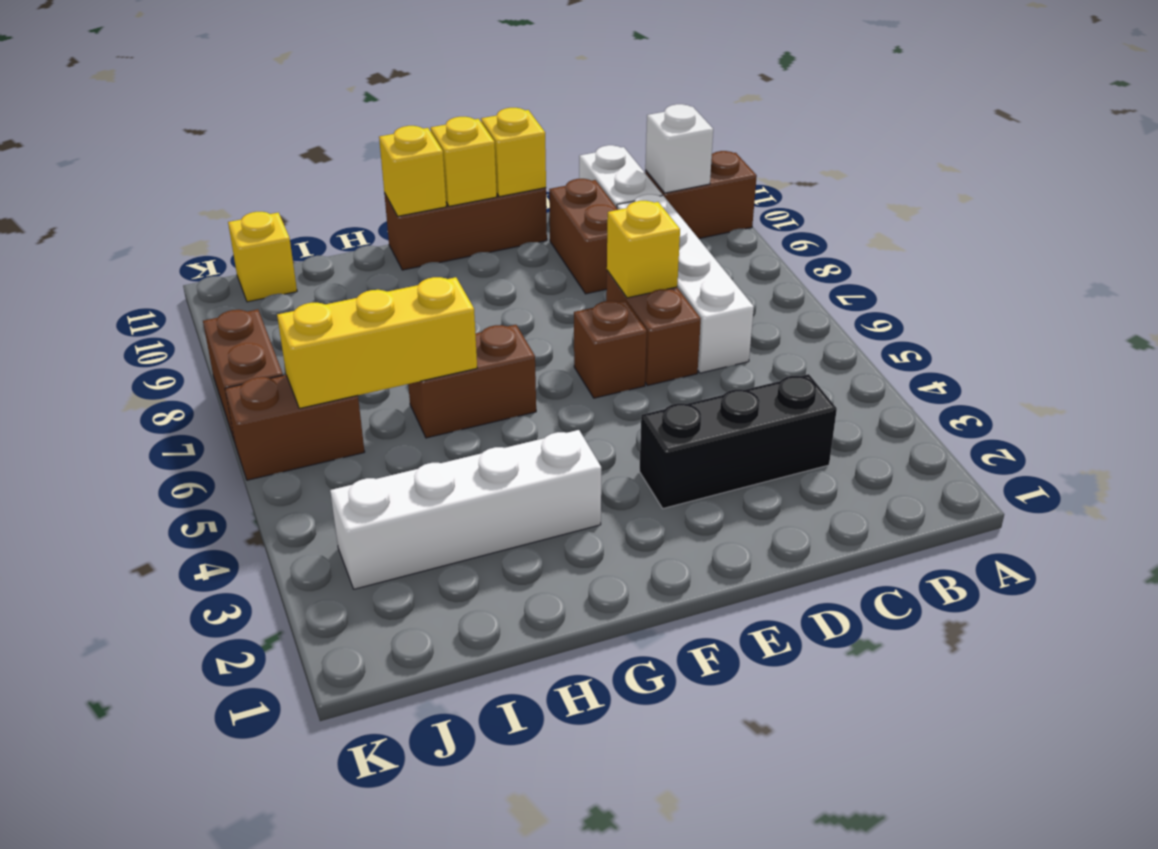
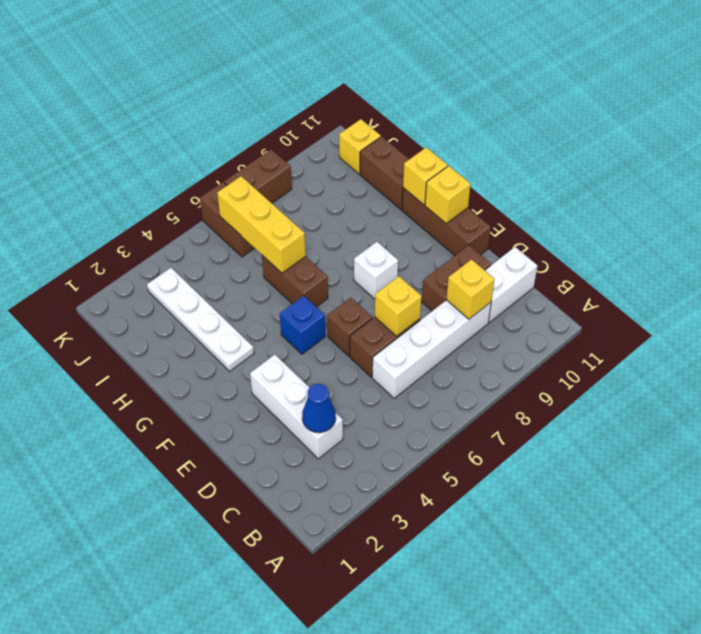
brown brick A10:B10 level 1 -> brown brick H11:I11 level 1
white brick B10 level 2 -> white brick F8 level 1
black brick C3:E3 level 1 -> white brick C3:E3 level 1
none -> blue cone C3 level 2
yellow brick E11 level 2 -> yellow brick C9 level 2
none -> blue brick F5 level 1
white brick G3:J3 level 1 -> white plate G3:J3 level 1

